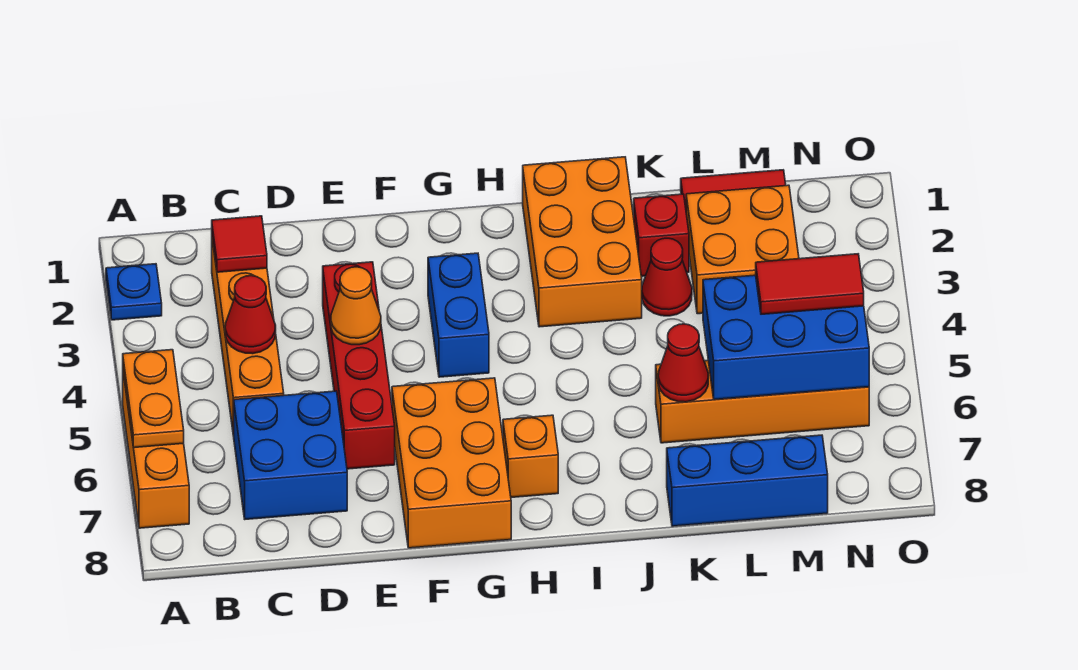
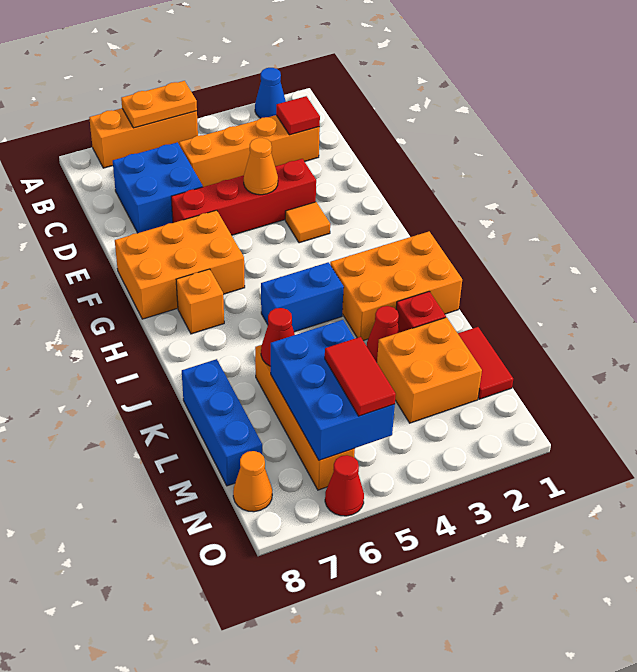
blue plate A2 level 1 -> blue cone A2 level 1
red cone C4 level 2 -> red cone O6 level 1
none -> orange tile F3 level 1
blue brick G3:G4 level 1 -> blue brick I4:I5 level 1
none -> orange cone N8 level 1

